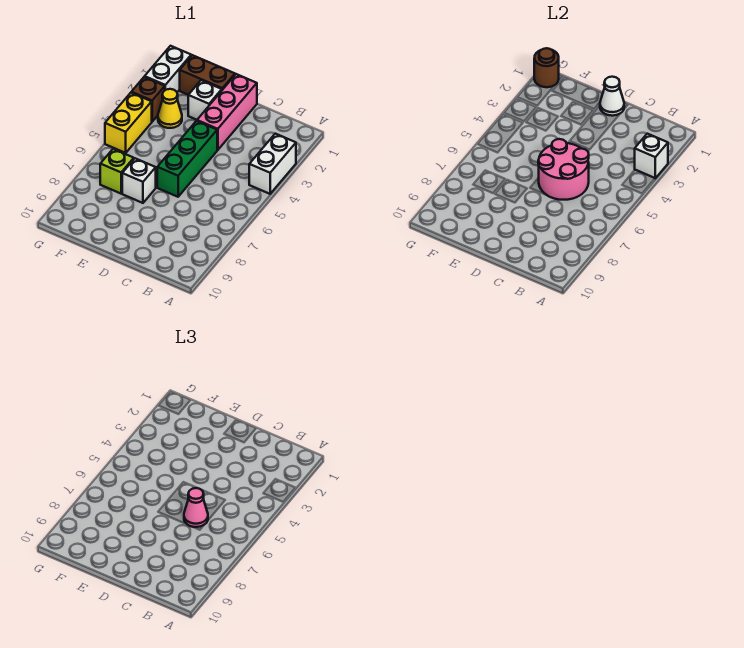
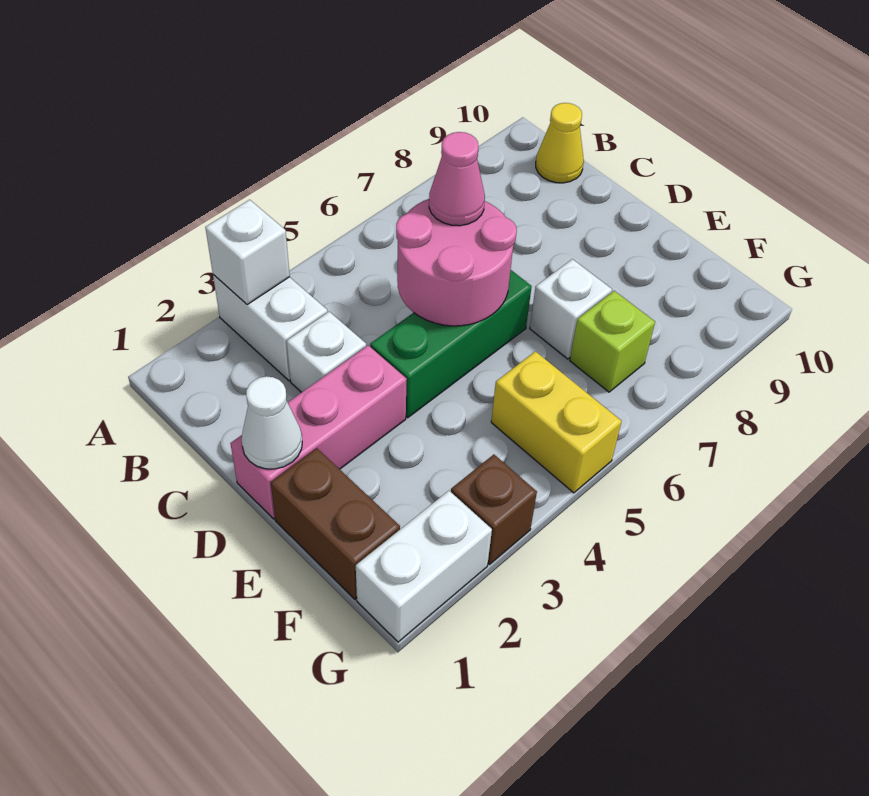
white brick A3:A4 level 1 -> white brick A3:B3 level 1
white brick E2 level 1 -> white brick C3 level 1
yellow cone F3 level 1 -> yellow cone B10 level 1
brown round brick G1 level 2 -> none
yellow brick G4:G5 level 1 -> yellow brick F5:G5 level 1

